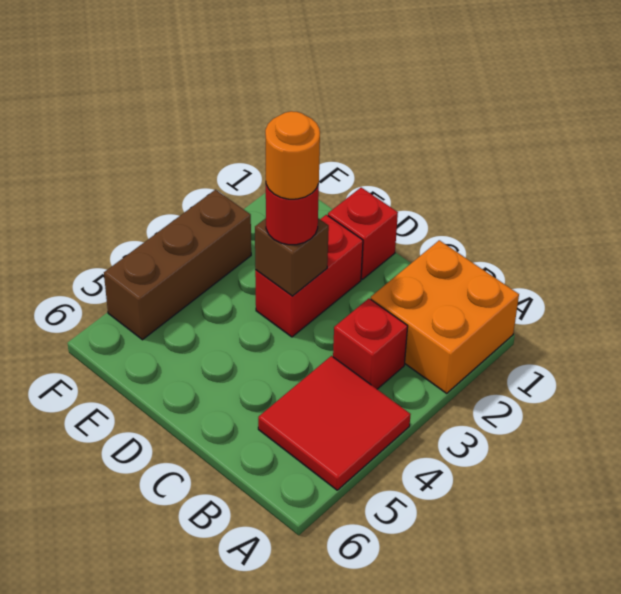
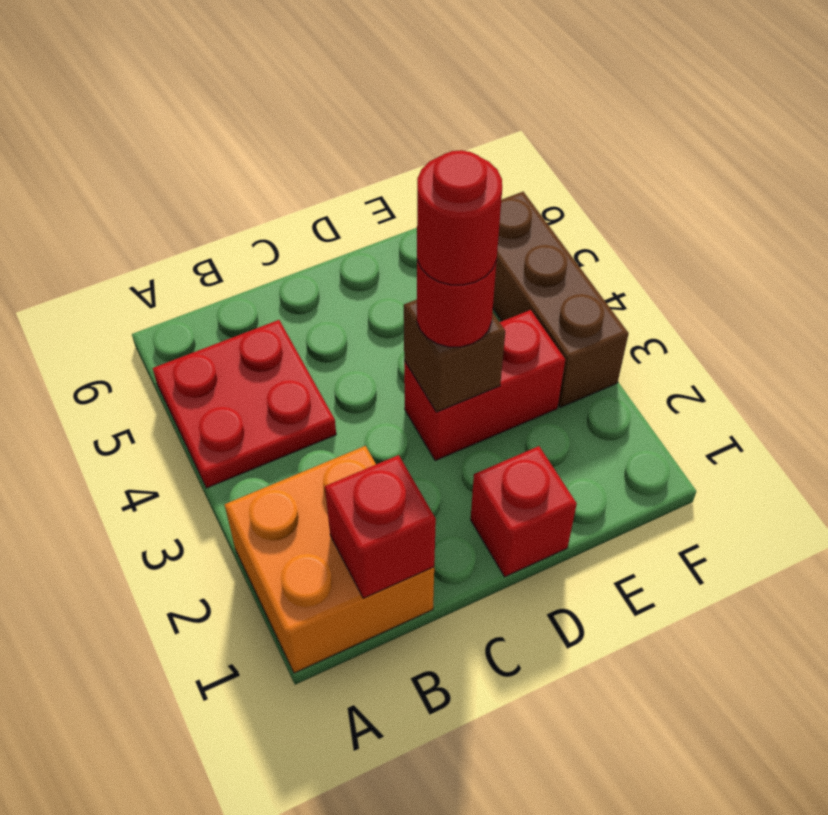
red tile A4:B5 level 1 -> red plate A4:B5 level 1
red brick B3 level 1 -> red brick B1 level 2
red brick D2:D3 level 1 -> red brick D3:E3 level 1
orange round brick D3 level 4 -> red round brick D3 level 4

